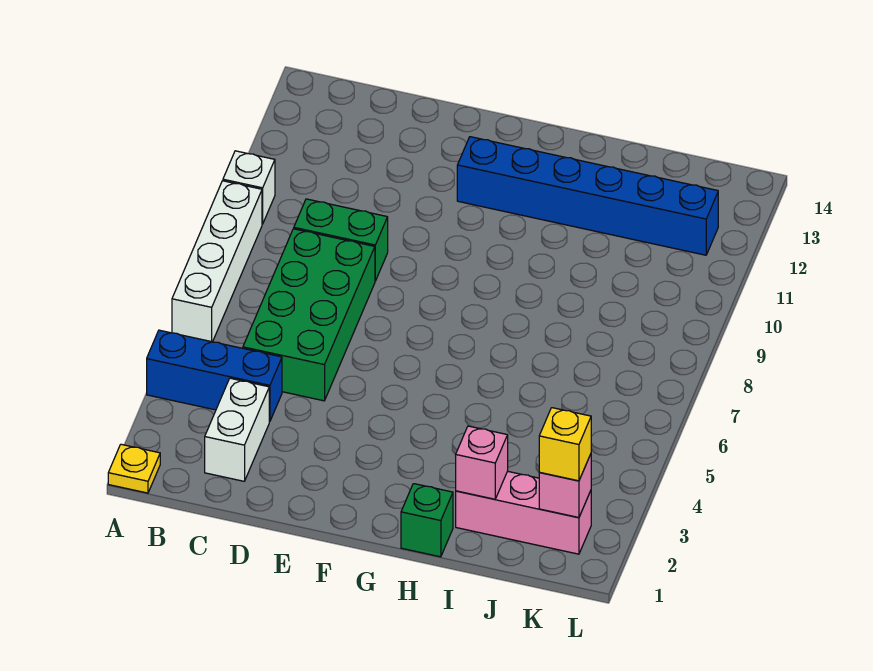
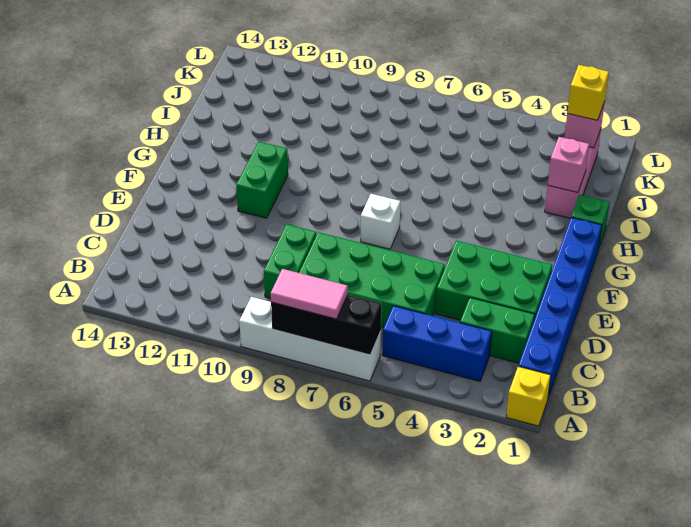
yellow plate A1 level 1 -> yellow brick A1 level 1
blue brick A4:C4 level 1 -> blue brick B3:B5 level 1
none -> black brick A6:A8 level 2
none -> pink tile A7:A8 level 3
white brick A10 level 1 -> white brick F7 level 1
white brick C2:C3 level 1 -> green brick C2:C3 level 1
none -> green brick D2:E4 level 1
none -> green brick F11:G11 level 1
blue brick F12:K12 level 1 -> blue brick B1:G1 level 1

